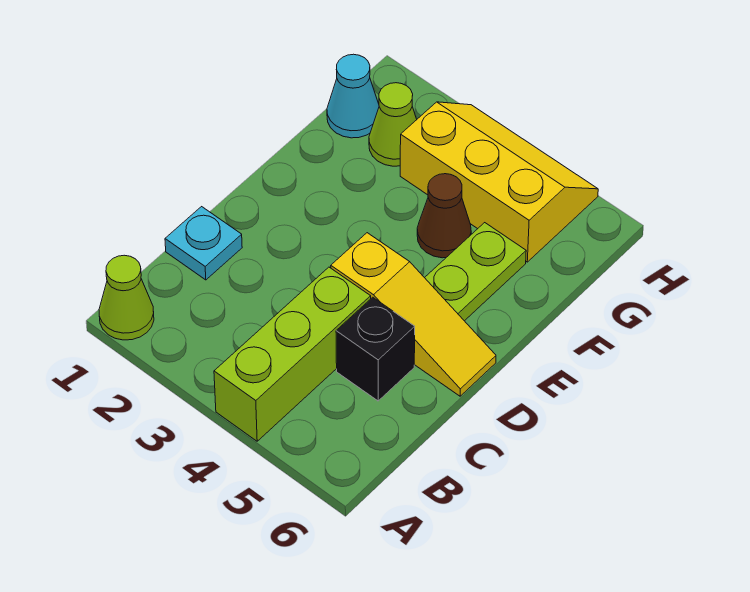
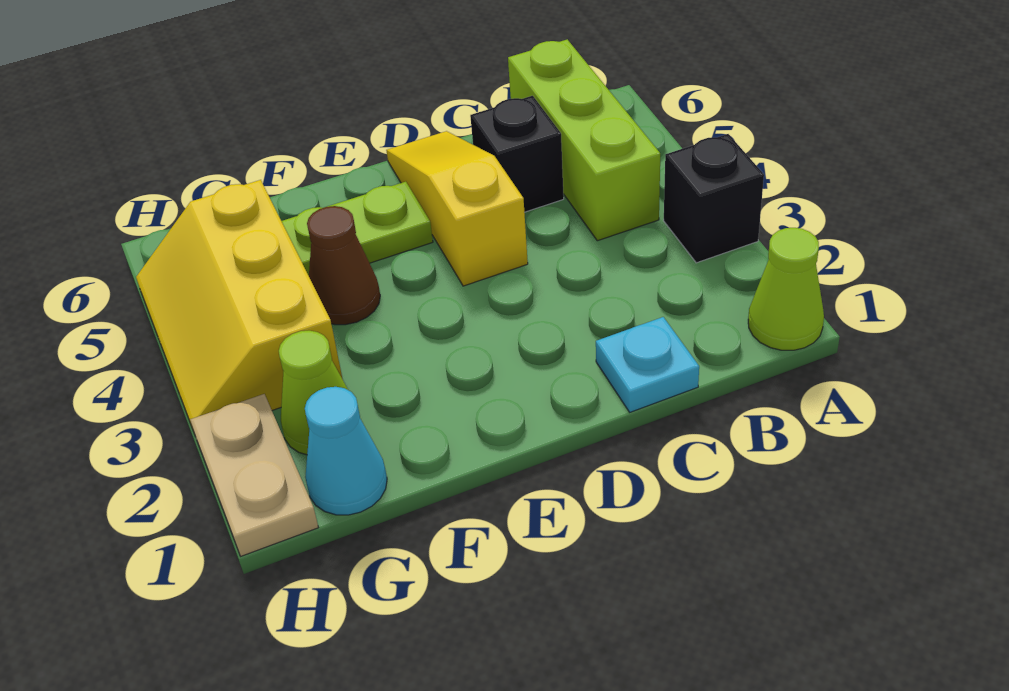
none -> black brick A3 level 1
lime brick A4:C4 level 1 -> lime brick B4:B6 level 1
none -> tan plate H1:H2 level 1

